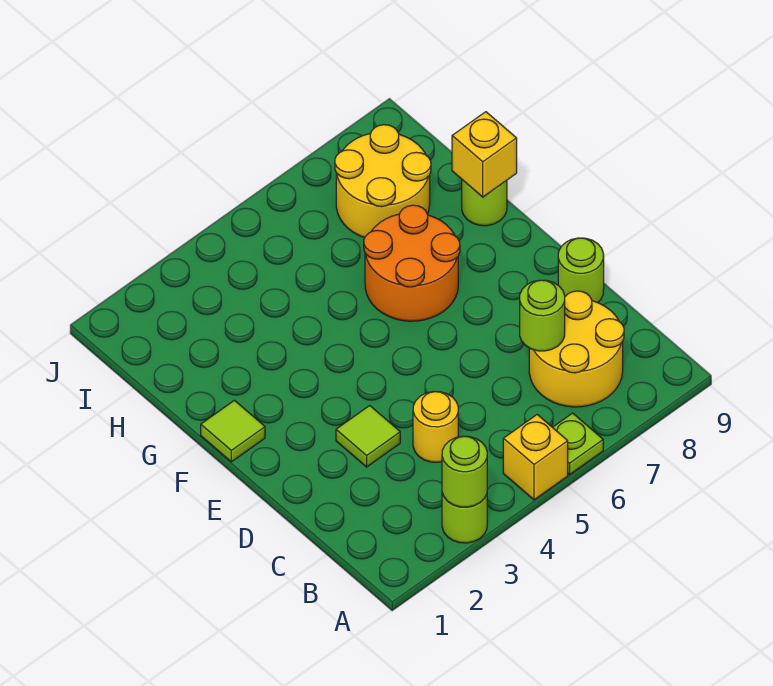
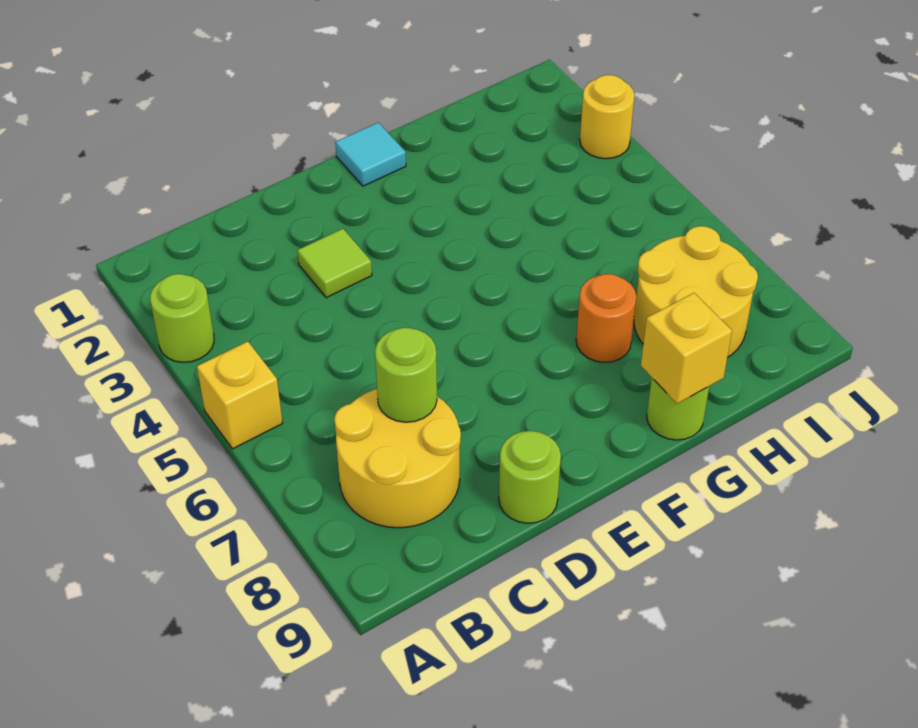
lime round brick A3 level 2 -> none
lime plate A6 level 1 -> none
yellow round brick C4 level 1 -> yellow round brick J3 level 1
lime tile F1 level 1 -> cyan tile F1 level 1
orange round brick F6:G7 level 1 -> orange round brick G7 level 1

